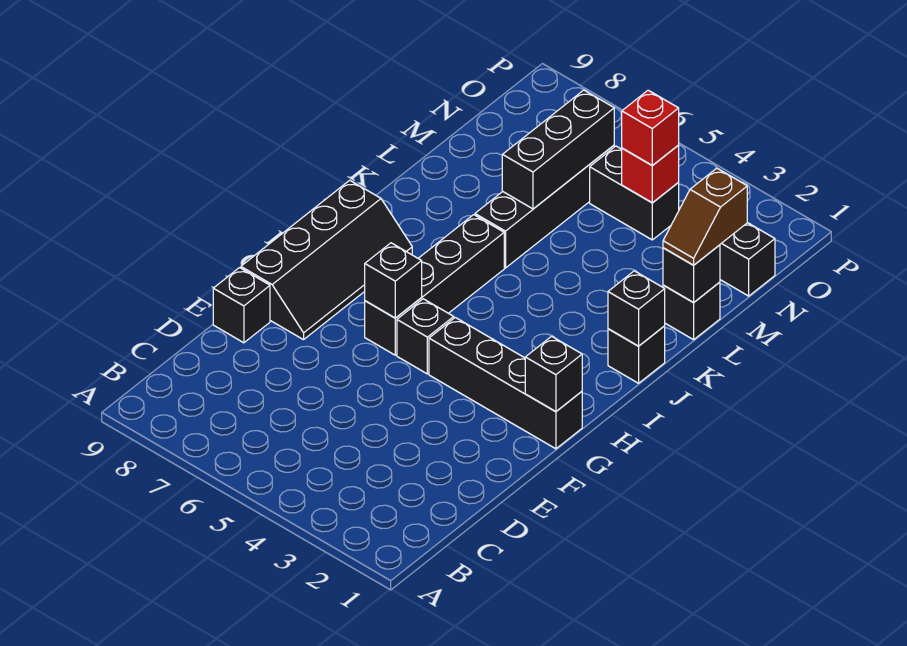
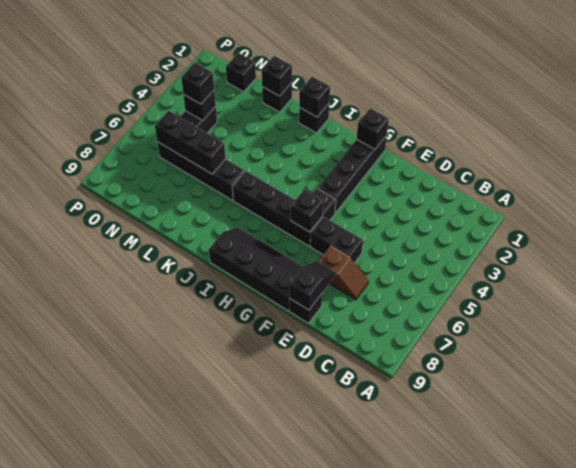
none -> black brick E6:F6 level 1
none -> black slope E8:E9 level 2 top 9
brown slope L1:M1 level 3 top M -> brown slope D7:E7 level 1 top E
red brick N4 level 2 -> black brick N4 level 2
red brick N4 level 3 -> black brick N4 level 3

